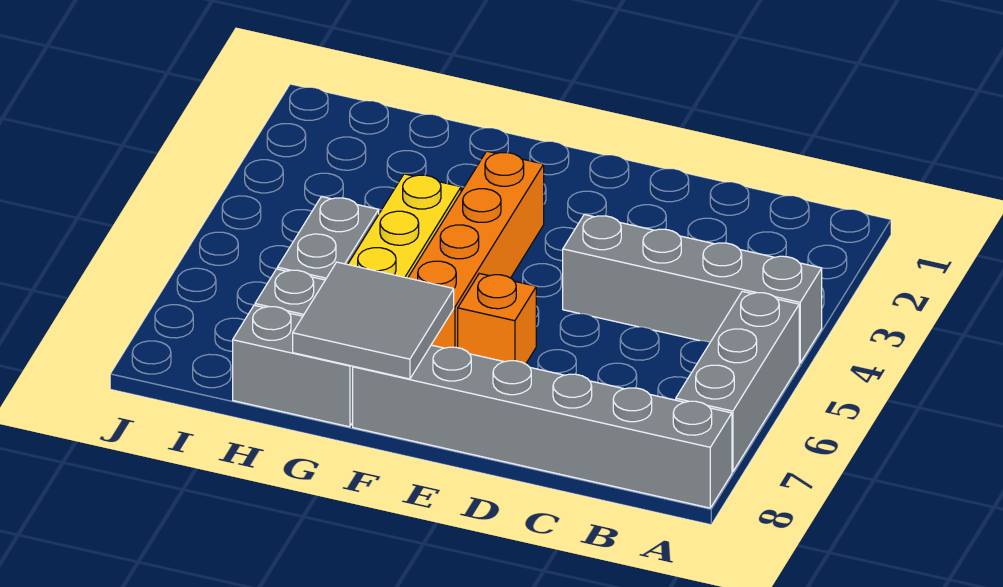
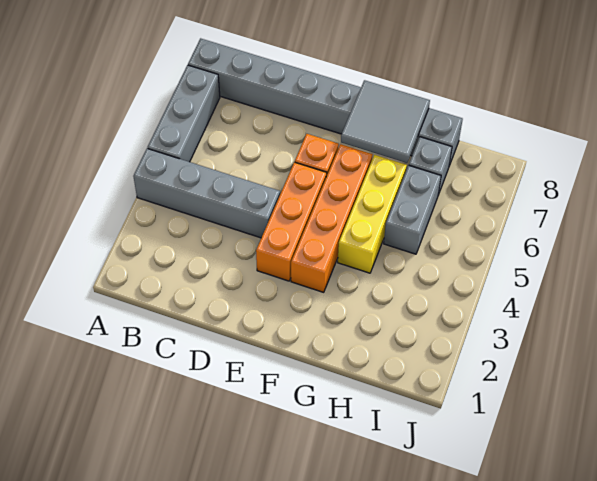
none -> orange brick E3:E5 level 1

